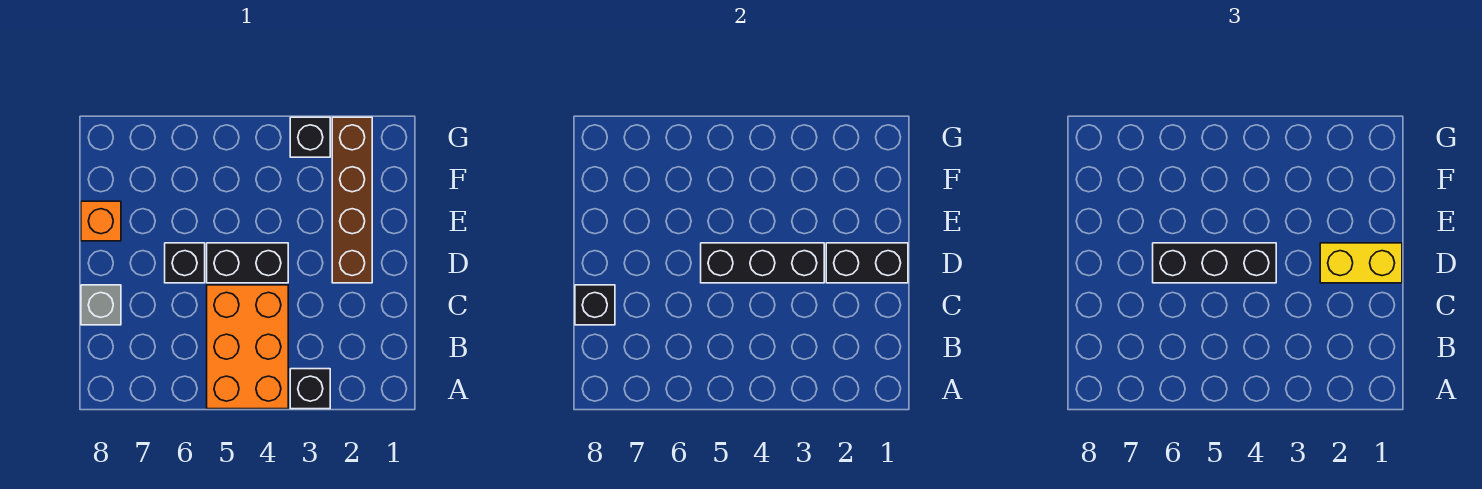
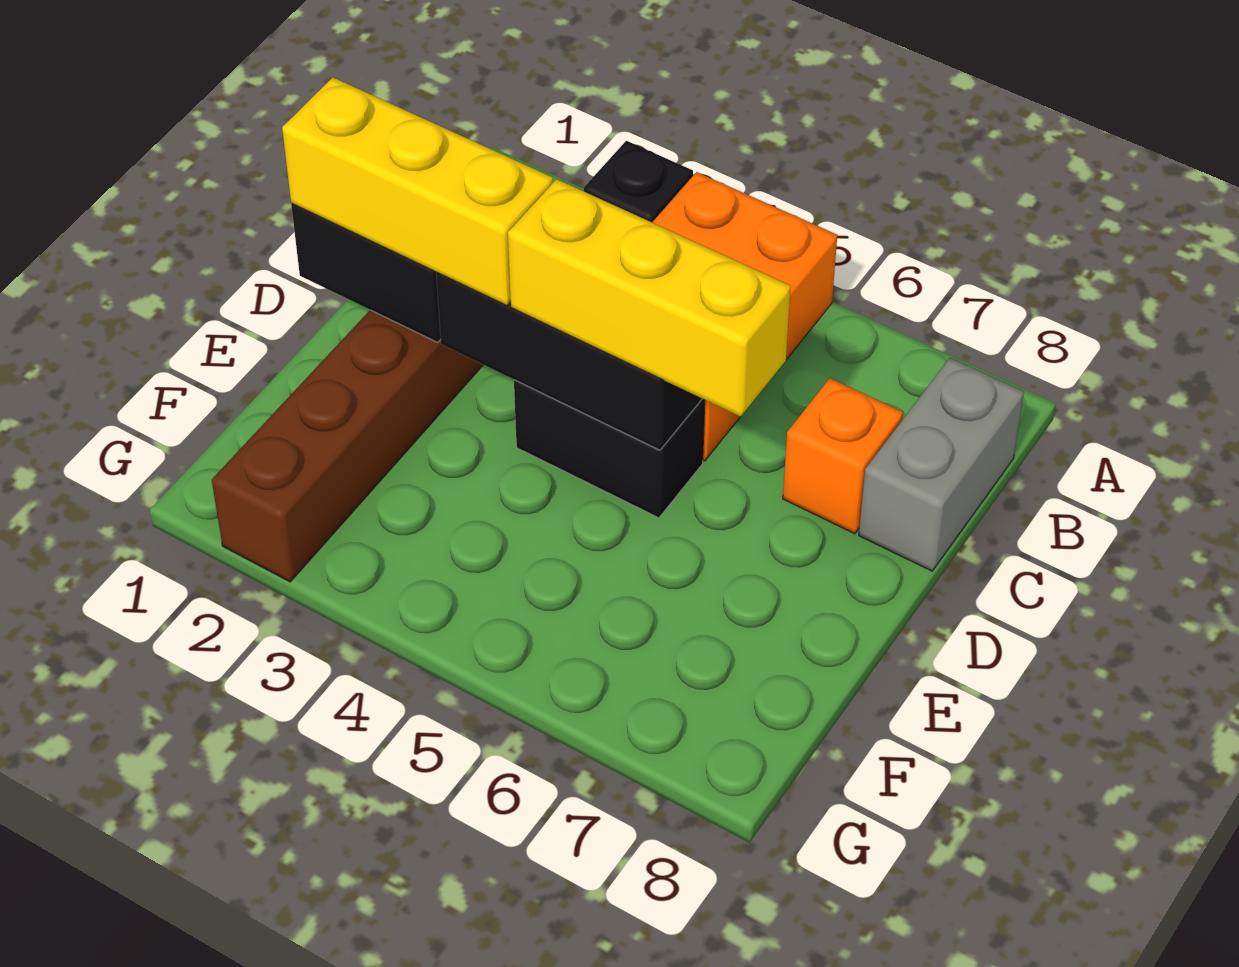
grey brick C8 level 1 -> grey brick B8:C8 level 1
black brick C8 level 2 -> none
yellow brick D1:D2 level 3 -> yellow brick D1:D3 level 3
black brick D4:D6 level 3 -> yellow brick D4:D6 level 3
black brick D6 level 1 -> none
orange brick E8 level 1 -> orange brick C7 level 1
black brick G3 level 1 -> none

